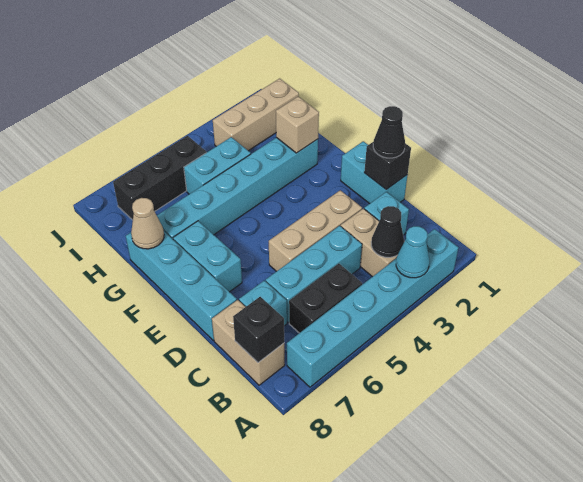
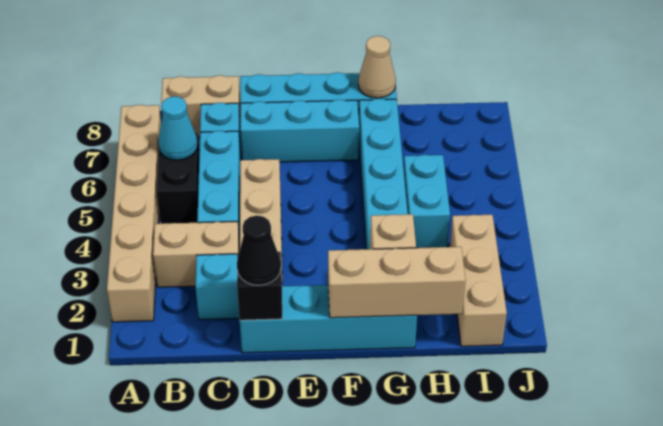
cyan brick A2:A7 level 1 -> tan brick A2:A7 level 1
cyan cone A3 level 2 -> cyan cone B6 level 2
black cone B3 level 2 -> none
black brick B8 level 2 -> none
cyan brick D1:E1 level 1 -> cyan brick D1:G1 level 1
cyan brick E7:F7 level 1 -> cyan brick D7:F7 level 1
none -> tan brick F1:H1 level 2
black brick I5:I7 level 1 -> none

